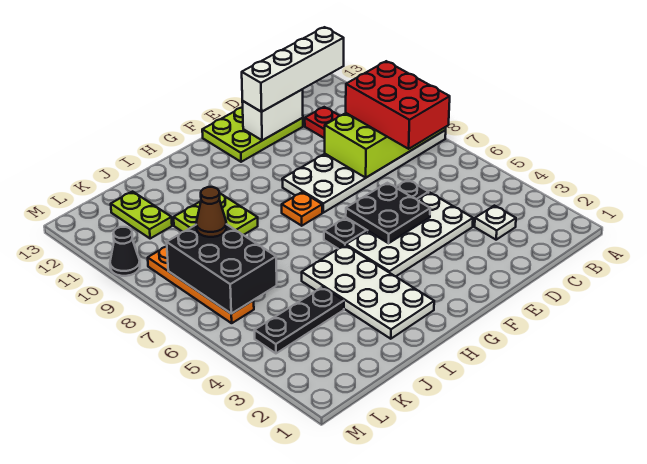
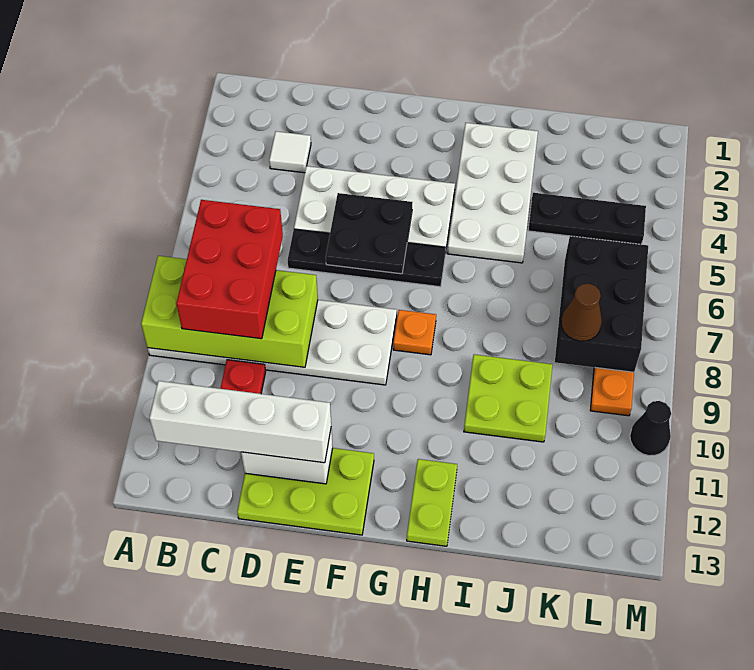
white plate C3 level 1 -> white tile C3 level 1
lime plate K11:K12 level 1 -> lime plate H12:H13 level 1

